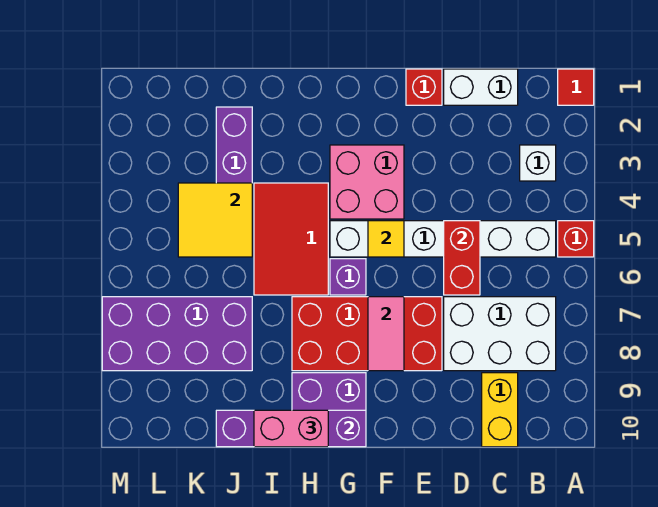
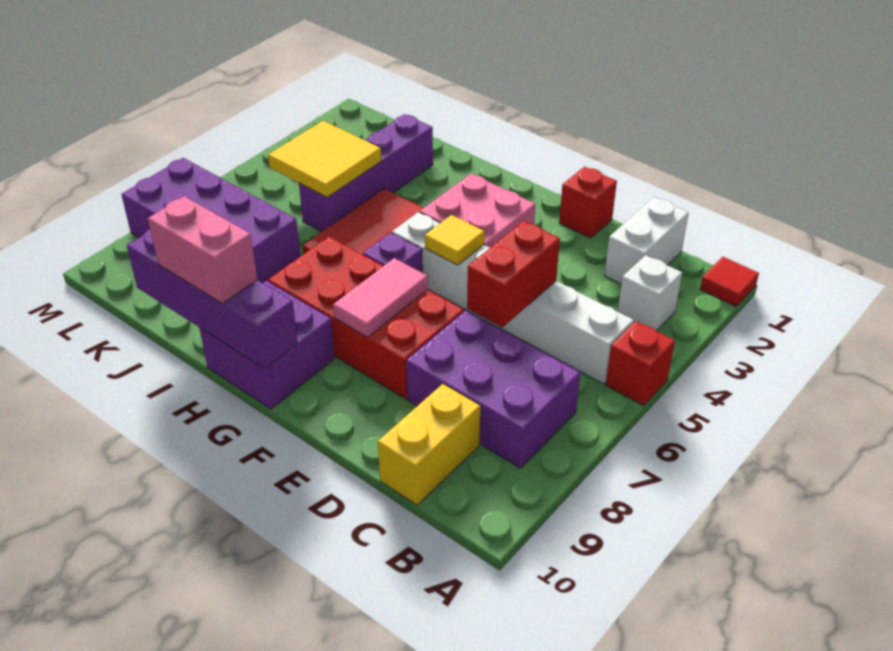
white brick B7:D8 level 1 -> purple brick B7:D8 level 1
white brick C1:D1 level 1 -> white brick C1:C2 level 1

